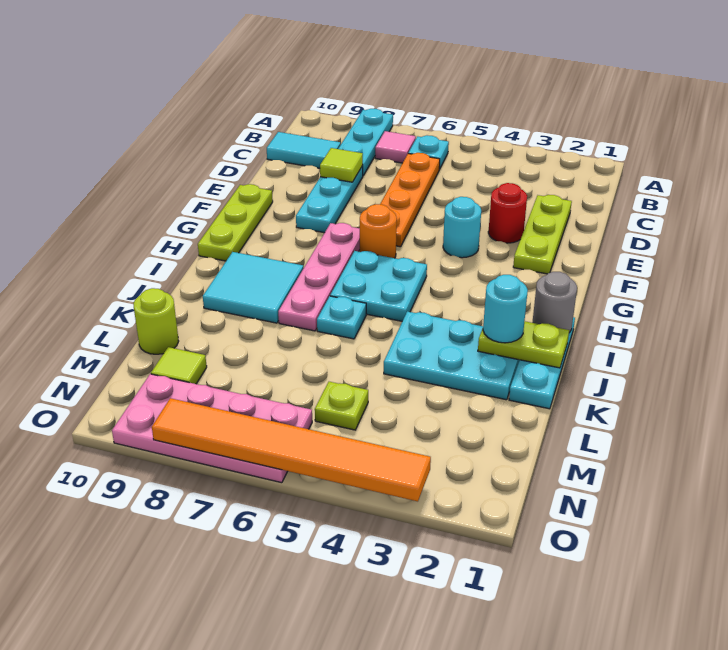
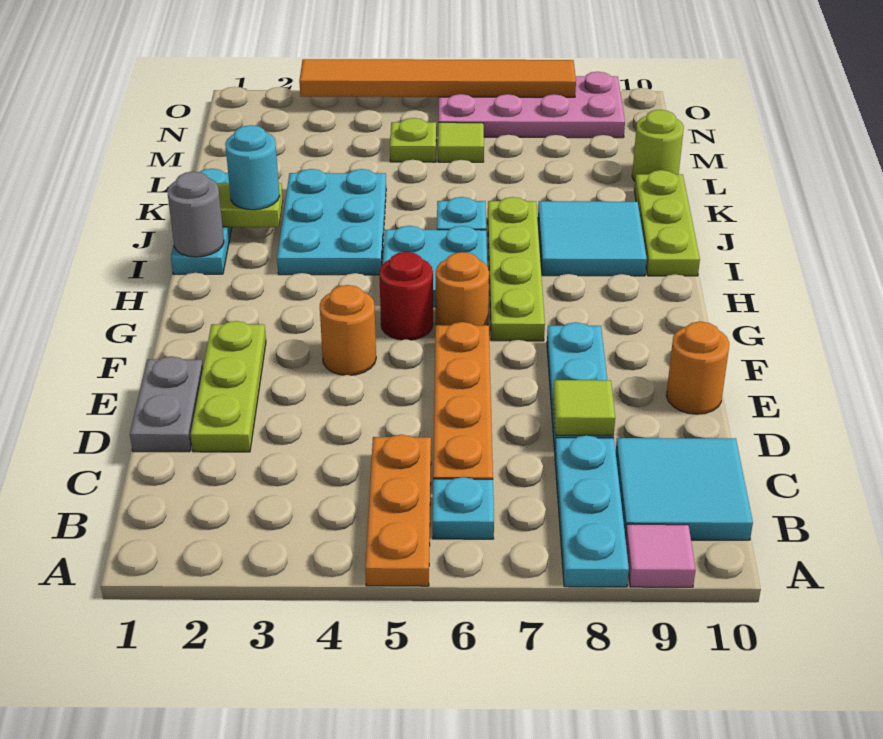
none -> orange plate A5:C5 level 1
pink tile B7 level 1 -> pink tile A9 level 1
cyan tile C9:C10 level 1 -> cyan tile B9:C10 level 1
none -> grey plate D1:E1 level 1
red round brick E3 level 1 -> red round brick G5 level 1
none -> orange round brick E10 level 1
cyan round brick F4 level 1 -> orange round brick F4 level 1
lime plate F10:H10 level 1 -> lime plate I10:K10 level 1
pink plate G7:J7 level 1 -> lime plate G7:J7 level 1
cyan plate J2:K4 level 1 -> cyan plate I3:K4 level 1
lime tile M9 level 1 -> lime tile M6 level 1

